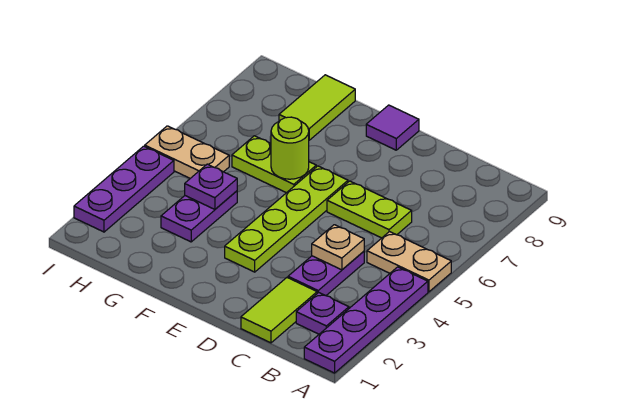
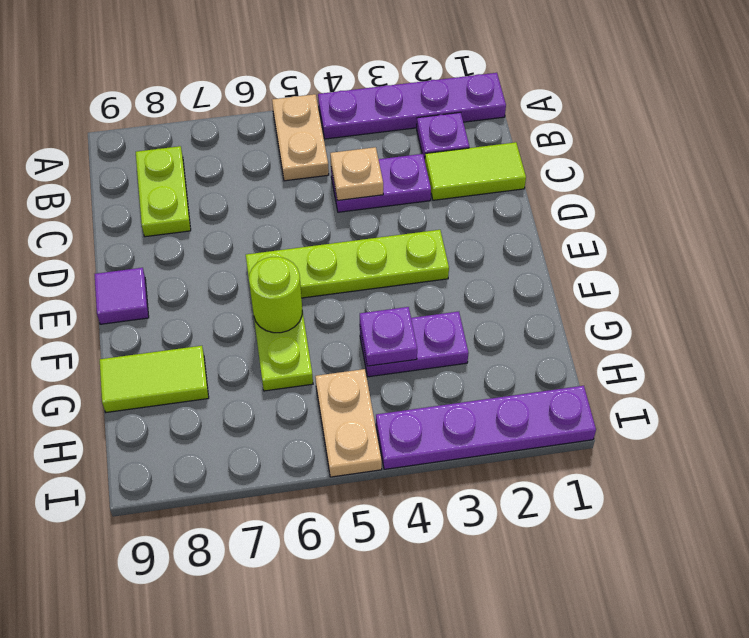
lime plate C6:D6 level 1 -> lime plate B8:C8 level 1
purple plate I2:I4 level 1 -> purple plate I1:I4 level 1

